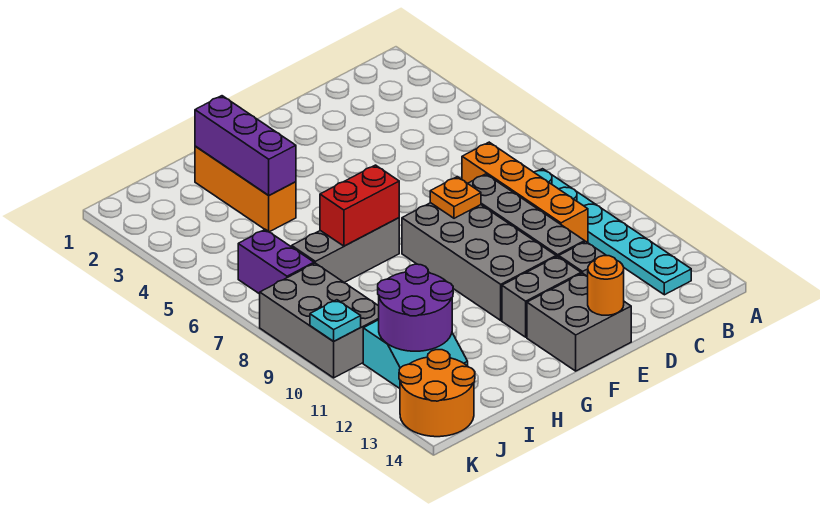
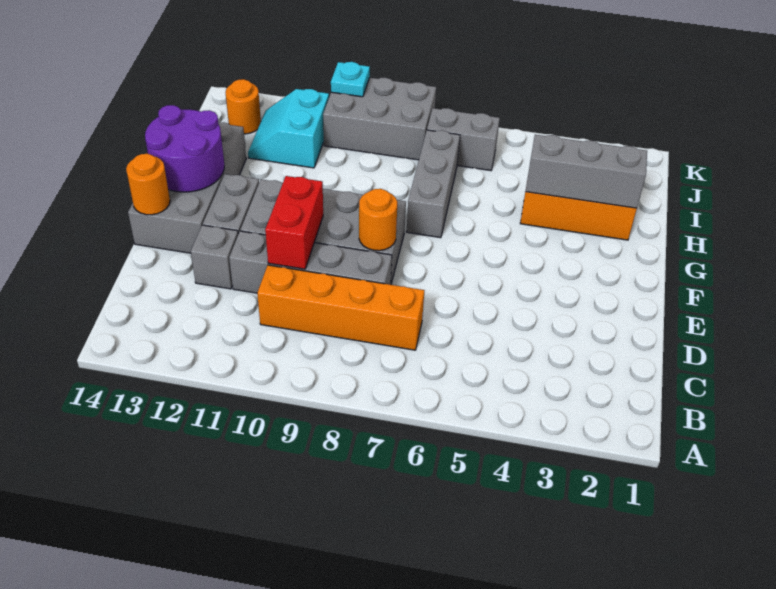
cyan plate B8:B13 level 1 -> none
orange plate E8 level 2 -> orange round brick E8 level 2
grey brick E13:F14 level 1 -> grey brick E13:H14 level 1
red brick G7:H7 level 2 -> red brick D10:E10 level 2
purple brick H2:H4 level 2 -> grey brick H2:H4 level 2
purple round brick I11:J12 level 2 -> purple round brick F13:G14 level 2
purple brick J6:J7 level 1 -> grey brick J6:J7 level 1
orange round brick J13:K14 level 1 -> orange round brick J13 level 1

